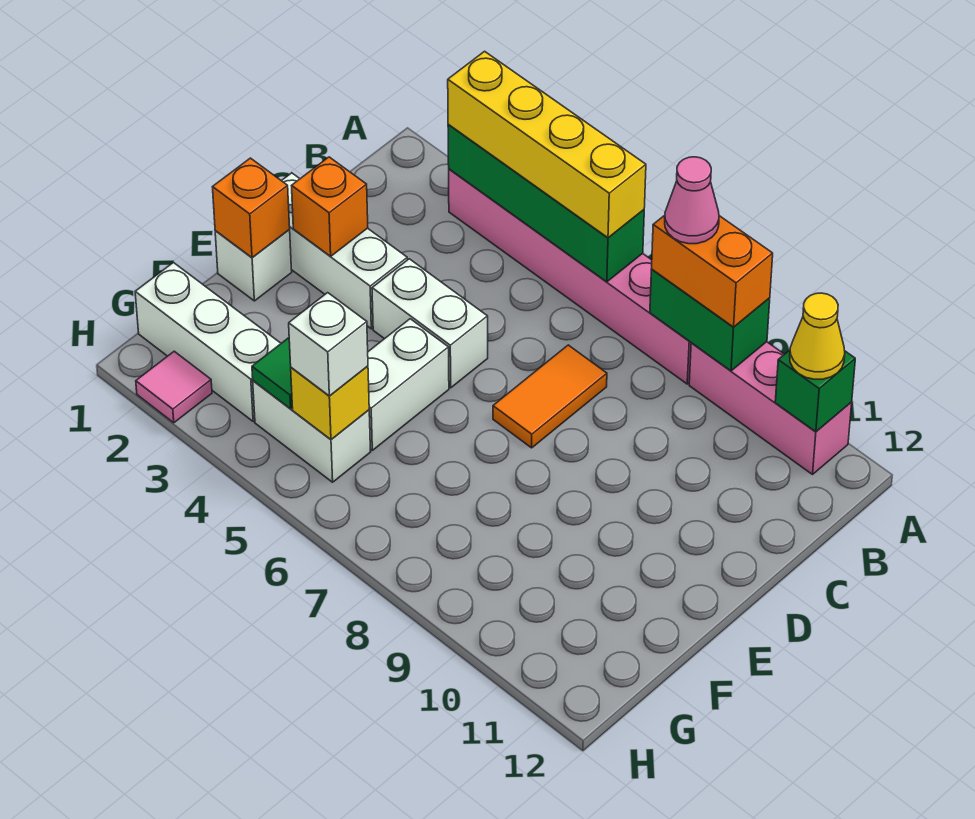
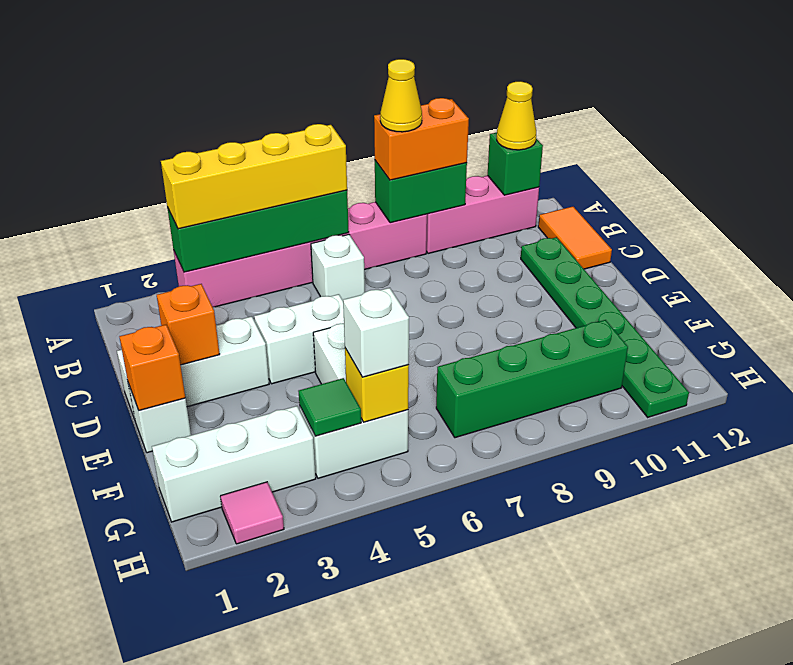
pink cone A8 level 4 -> yellow cone A8 level 4
none -> white brick B6 level 1
orange tile C7:D7 level 1 -> orange tile B12:C12 level 1
none -> green plate C11:H11 level 1
none -> green brick G7:G10 level 1

